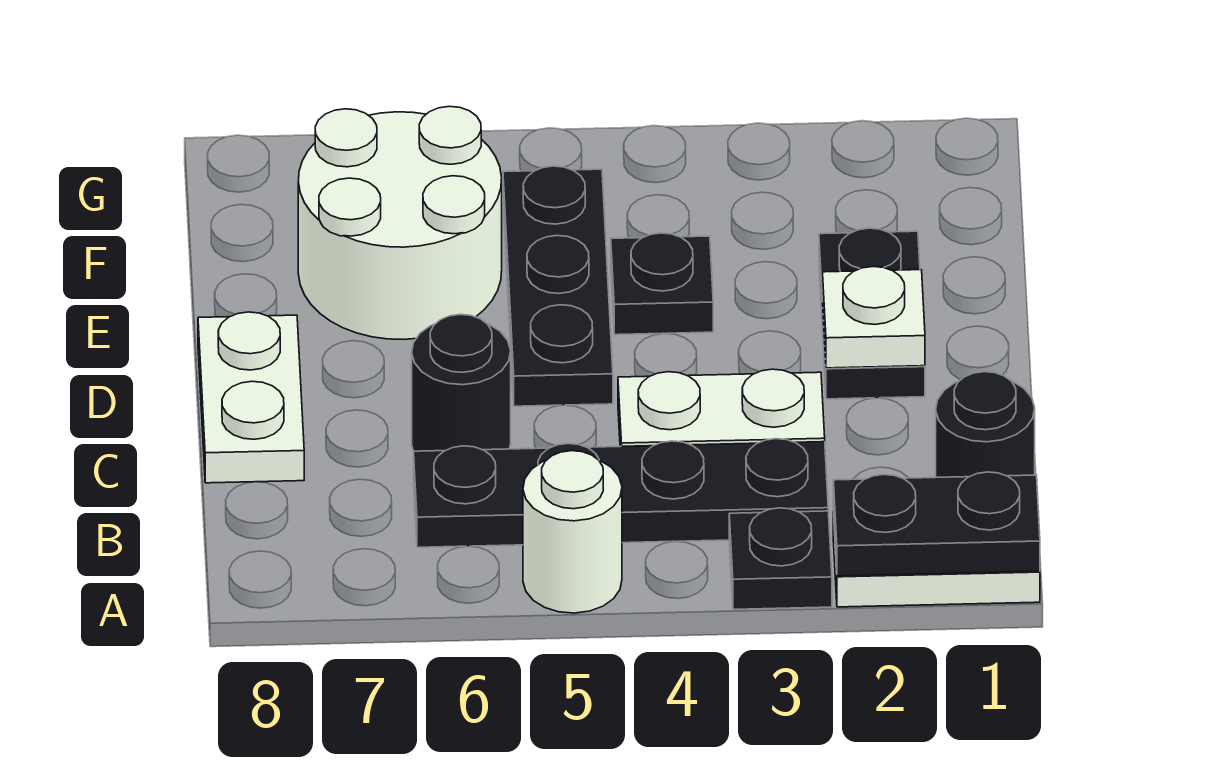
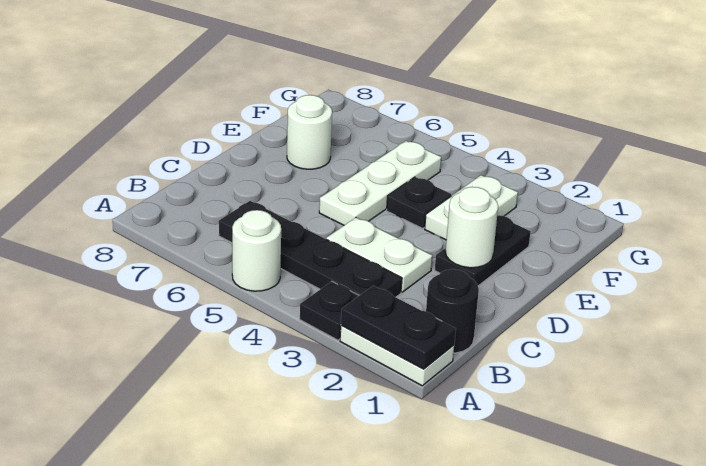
black round brick C6 level 1 -> none
white plate C8:D8 level 1 -> white plate E3:F3 level 1
white plate D2 level 2 -> white round brick D2 level 2
black plate D5:F5 level 1 -> white plate D5:F5 level 1
white round brick E6:F7 level 1 -> white round brick E7 level 1

